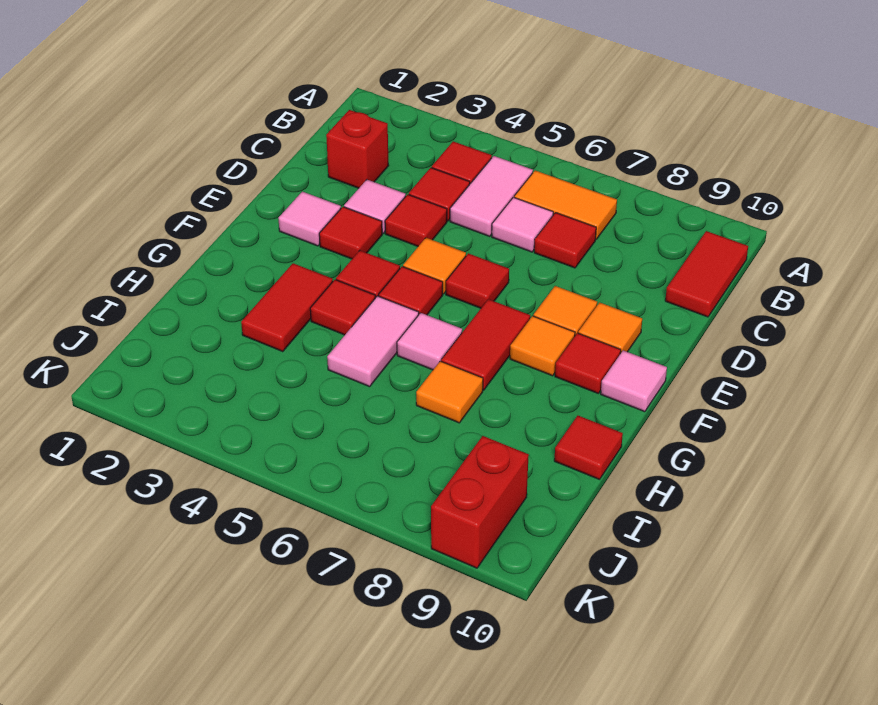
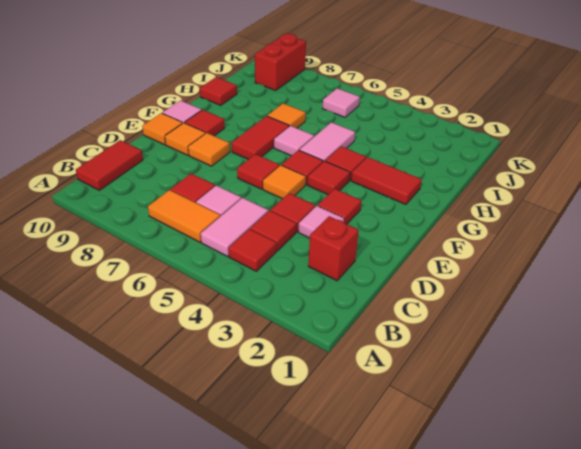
pink tile E2 level 1 -> pink tile J6 level 1
orange tile F8 level 1 -> orange tile E10 level 1
red tile G3:H3 level 1 -> red tile G2:G3 level 1

